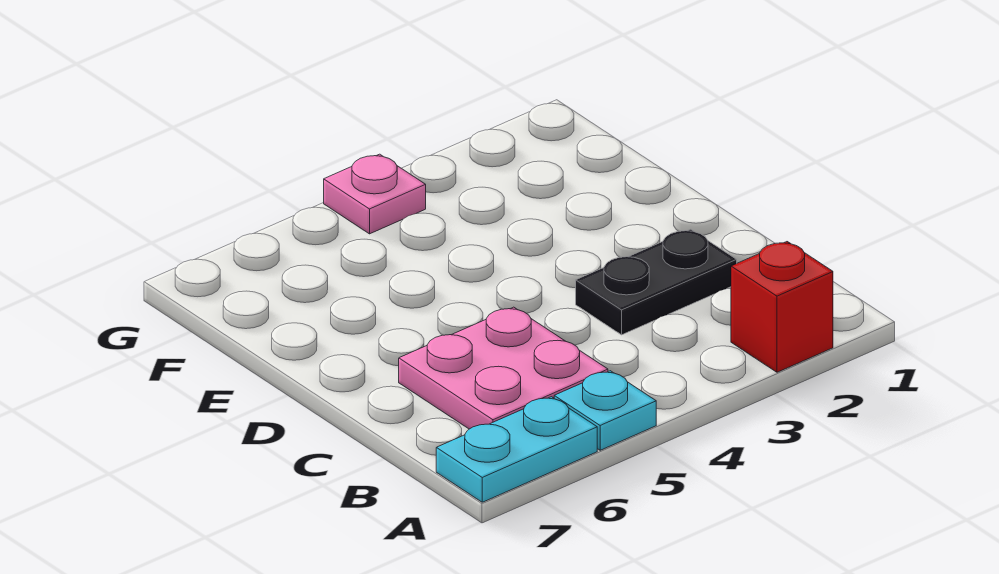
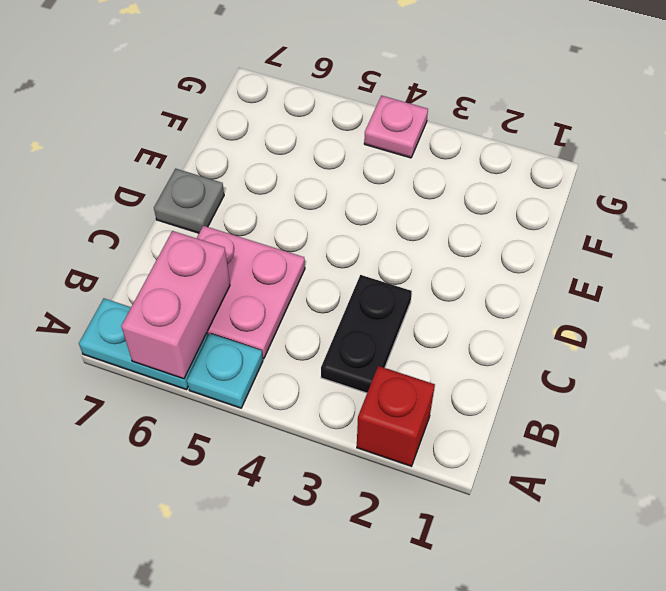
none -> pink brick A6:B6 level 2
black plate C2:C3 level 1 -> black plate B3:C3 level 1
none -> grey plate D7 level 1

